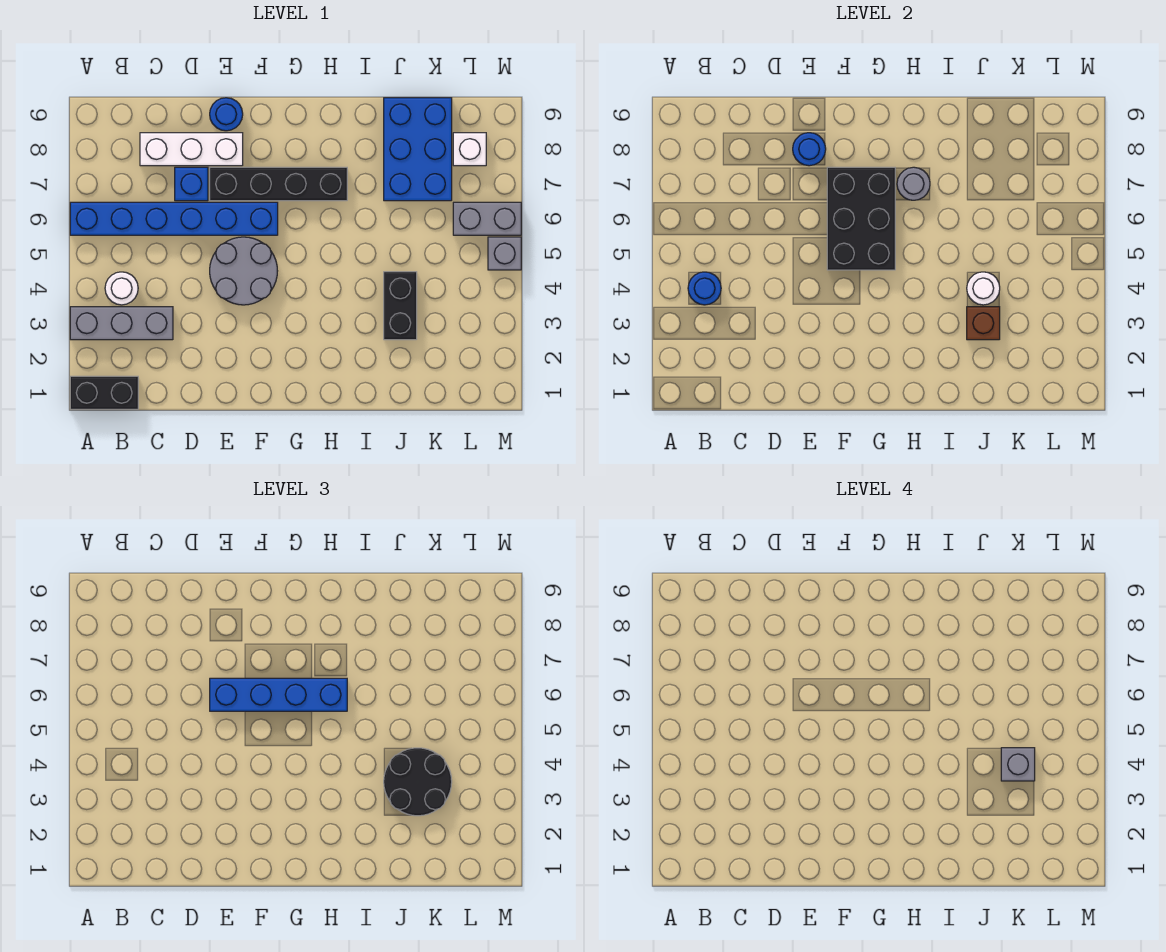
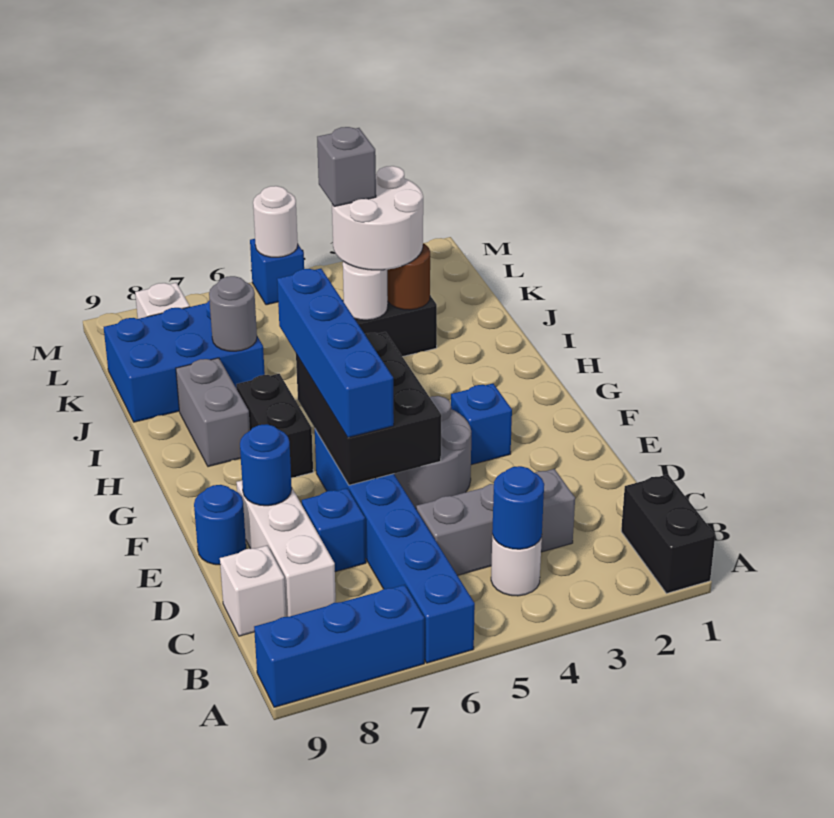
grey brick A3:C3 level 1 -> grey brick C3:C5 level 1
none -> blue brick A7:A9 level 1
none -> white brick C9 level 1
black brick E7:H7 level 1 -> black brick G7:H7 level 1
none -> blue brick F3 level 1
black brick F5:G7 level 2 -> black brick E5:G6 level 2
grey round brick H7 level 2 -> grey round brick J7 level 2
brown brick J3 level 2 -> brown round brick J3 level 2
black round brick J3:K4 level 3 -> white round brick J3:K4 level 3
grey brick L6:M6 level 1 -> grey brick H8:I8 level 1
grey brick M5 level 1 -> blue brick M5 level 1
none -> white round brick M5 level 2

